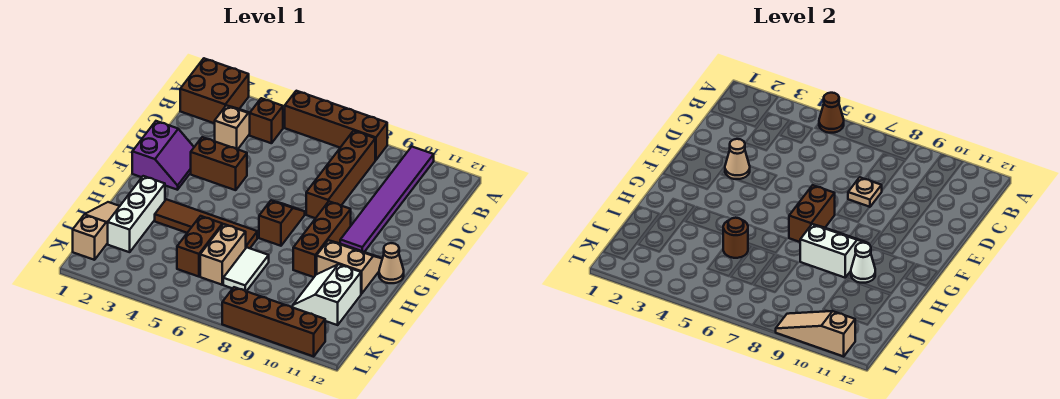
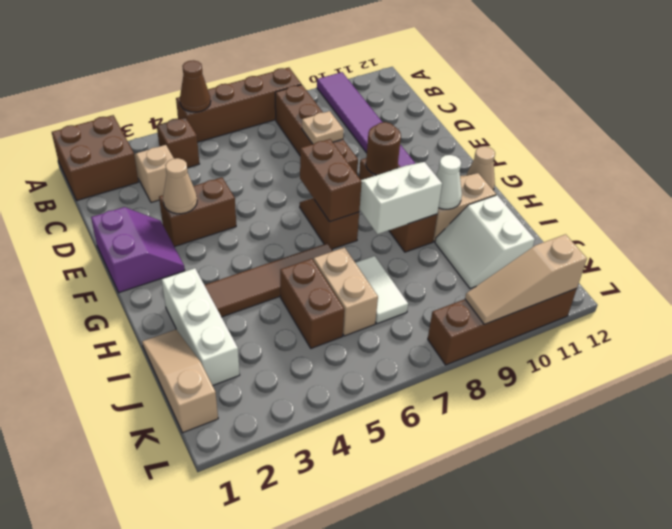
brown round brick I5 level 2 -> brown round brick F9 level 2

